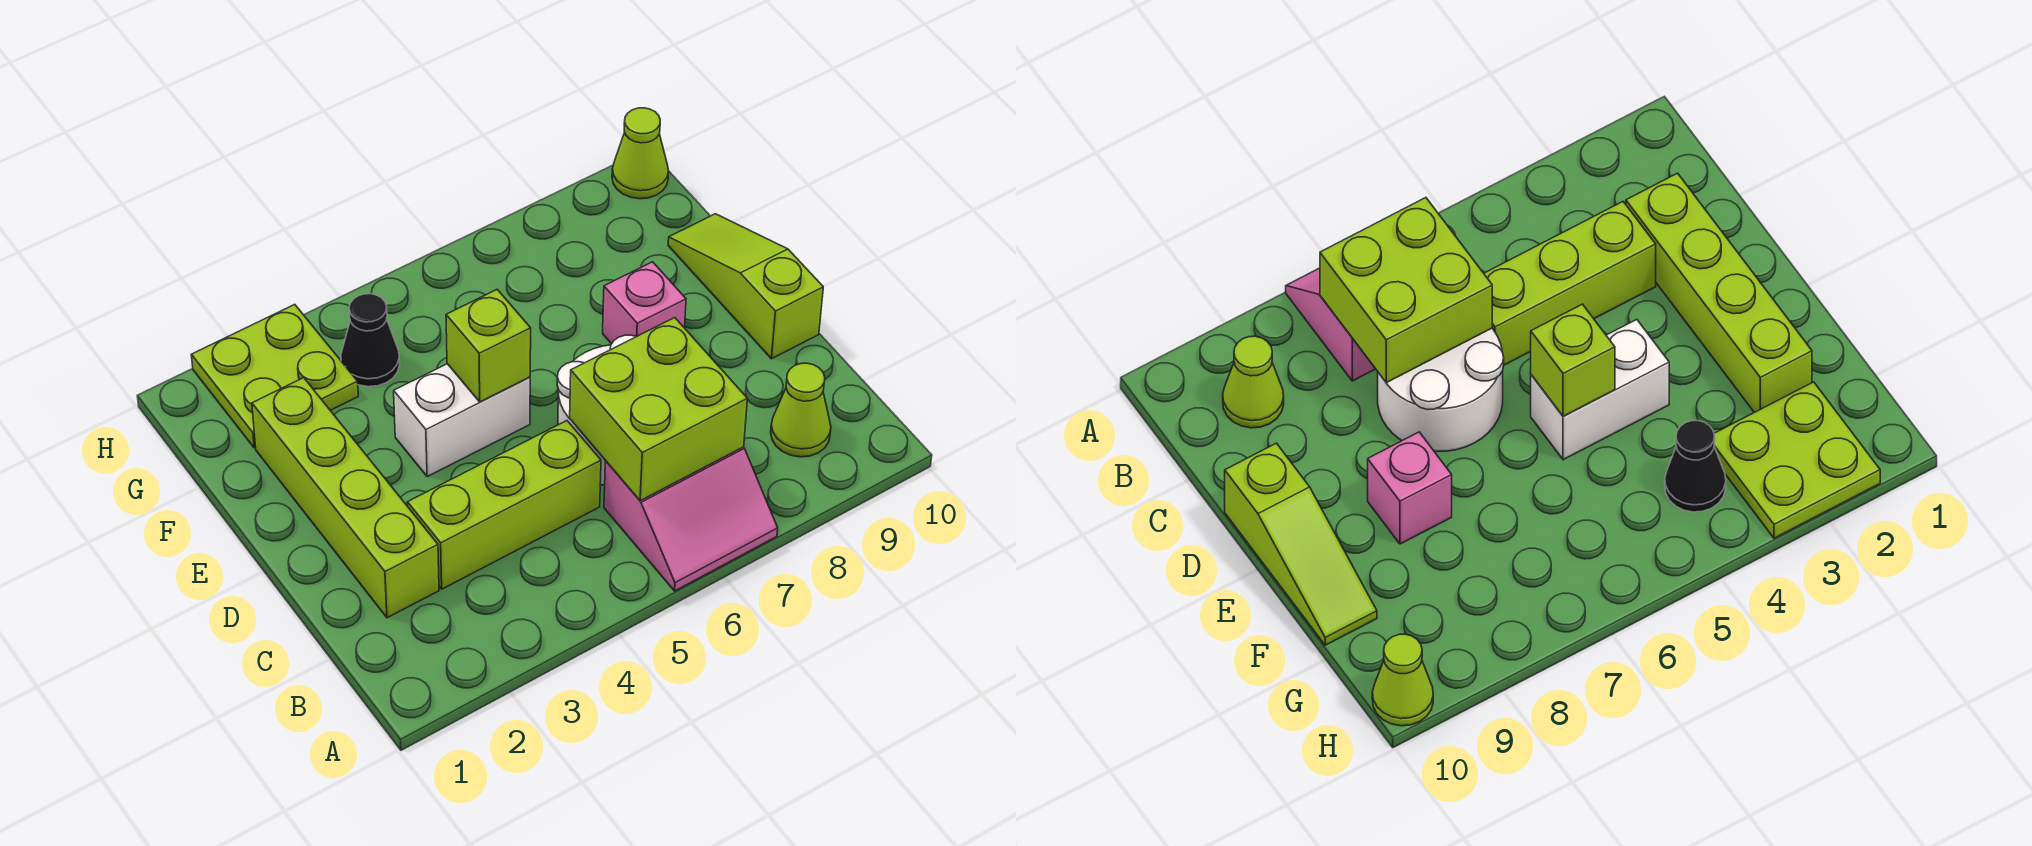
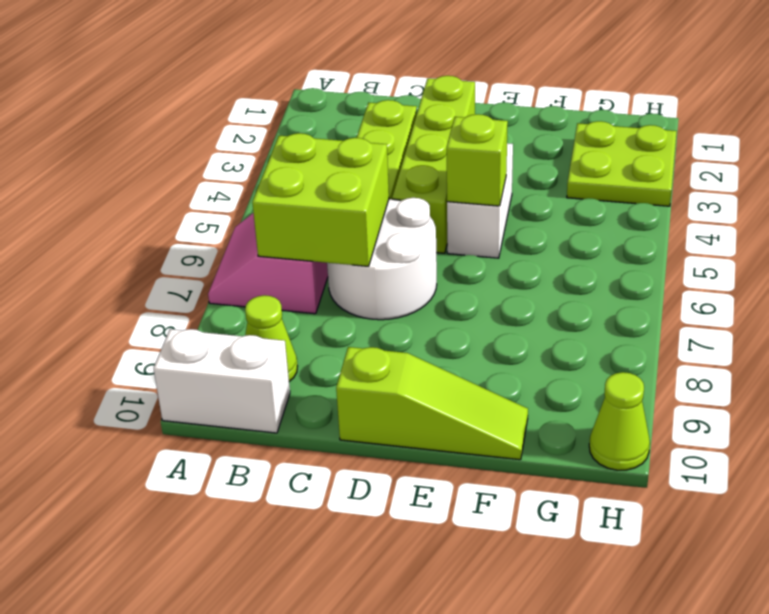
none -> white brick A10:B10 level 1
lime brick C2:F2 level 1 -> lime brick D2:D5 level 1
pink brick E8 level 1 -> none
black cone G4 level 1 -> none

